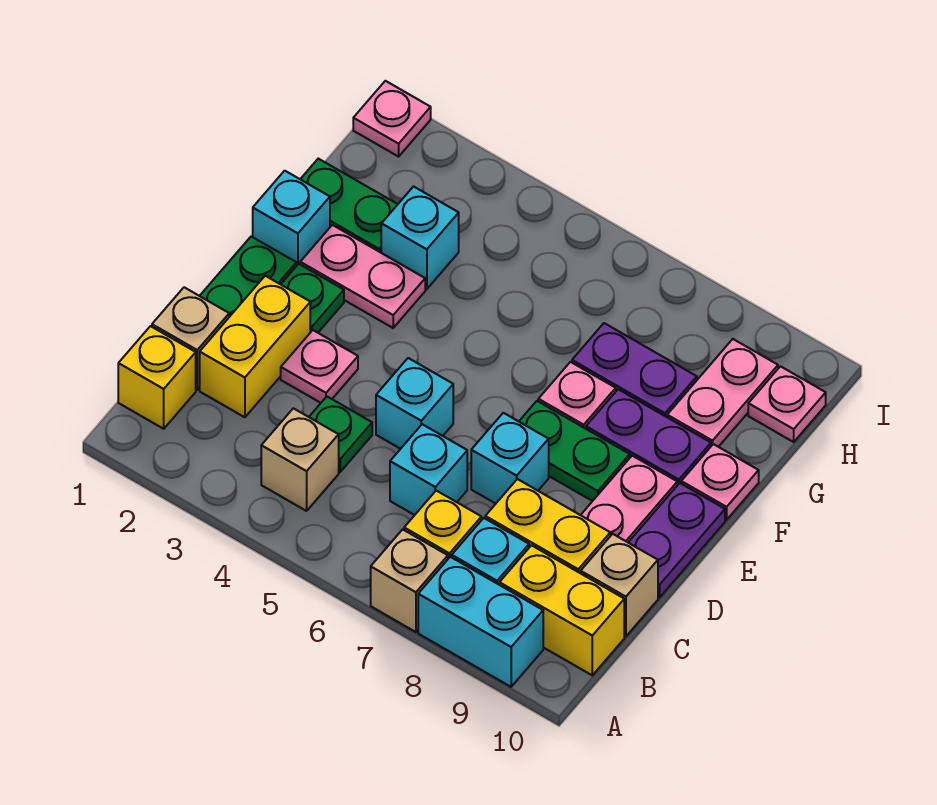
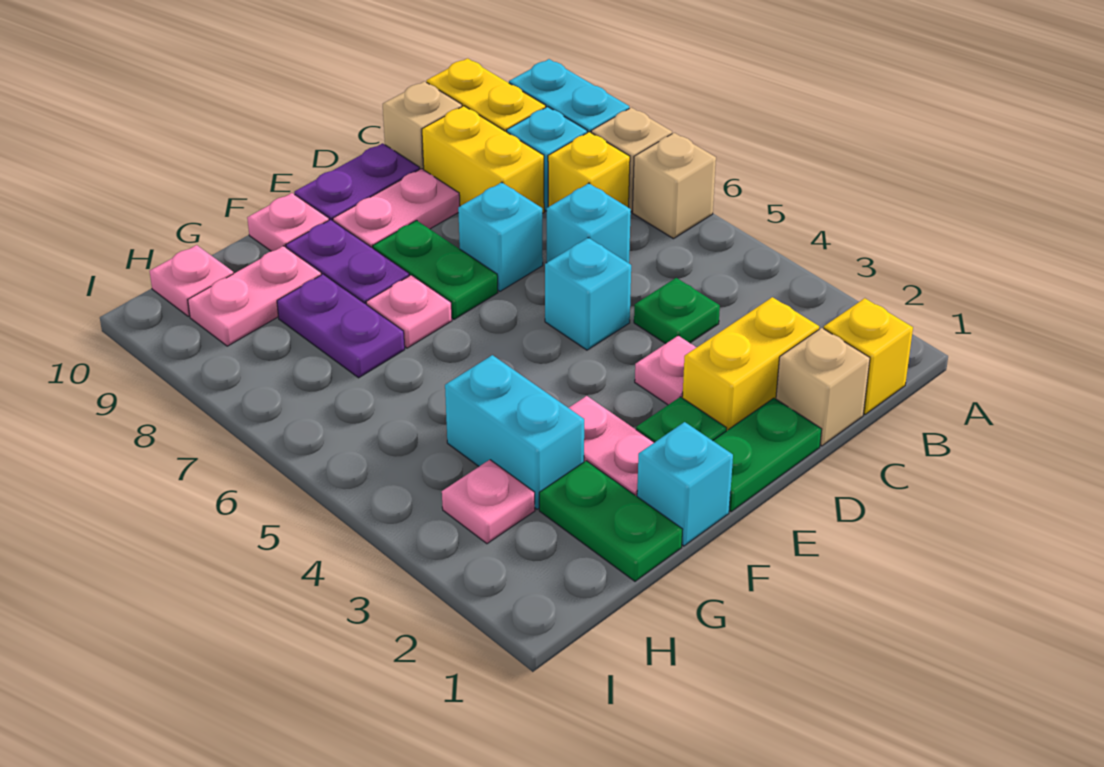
tan brick B4 level 1 -> tan brick A6 level 1
cyan brick G3 level 1 -> cyan brick G3:G4 level 1
pink plate I1 level 1 -> pink plate H3 level 1

